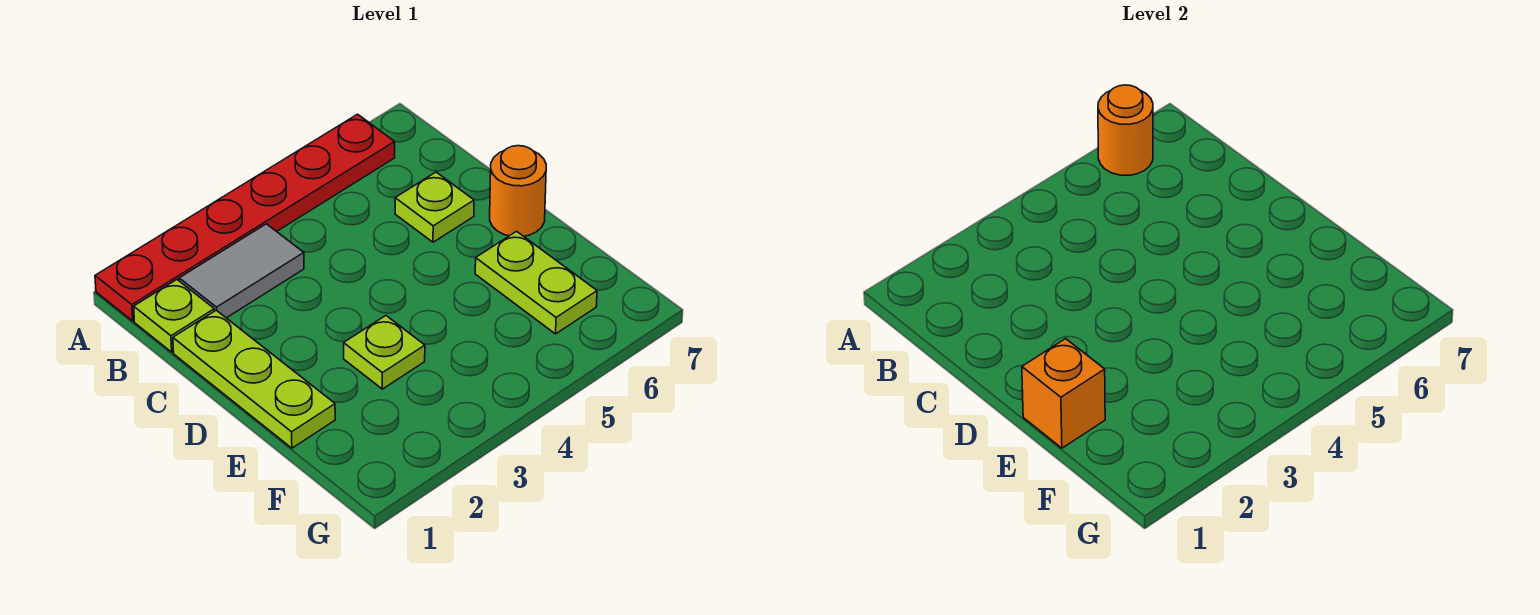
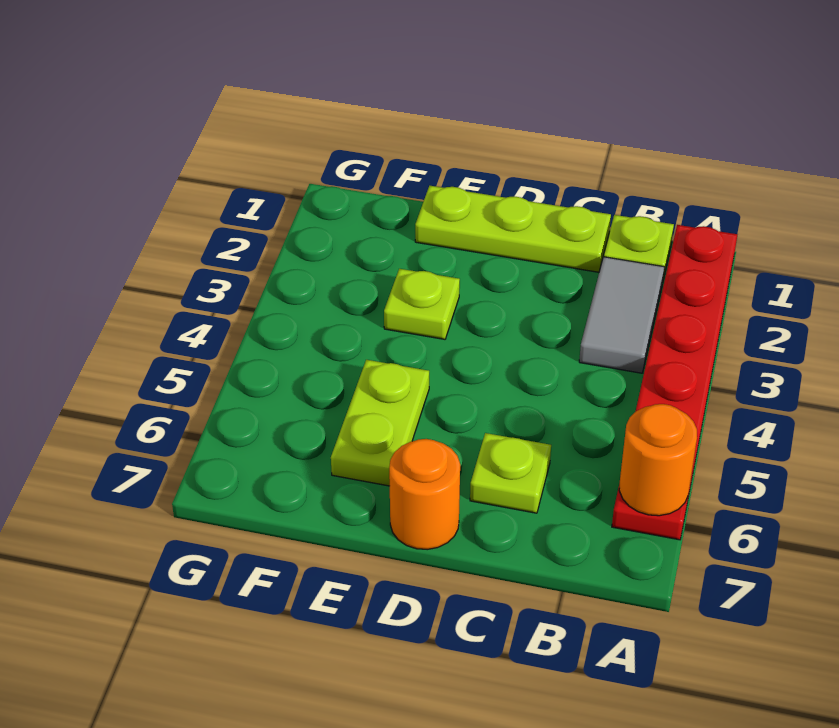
orange brick E1 level 2 -> none
lime plate E6:F6 level 1 -> lime plate E5:E6 level 1

